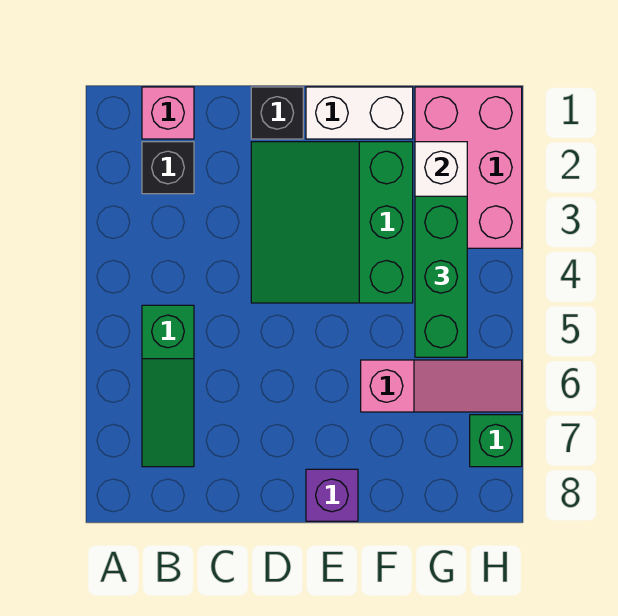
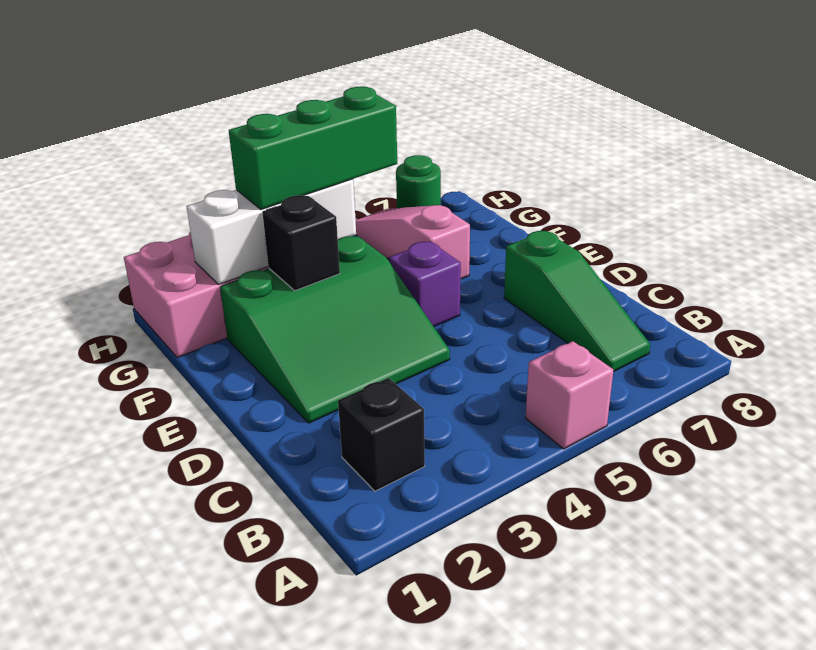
pink brick B1 level 1 -> pink brick A5 level 1
green slope B5:B7 level 1 top 5 -> green slope B7:D7 level 1 top D
black brick D1 level 1 -> black brick F3 level 2
white brick E1:F1 level 1 -> none
purple brick E8 level 1 -> purple brick E5 level 1
green brick H7 level 1 -> green round brick H7 level 1

